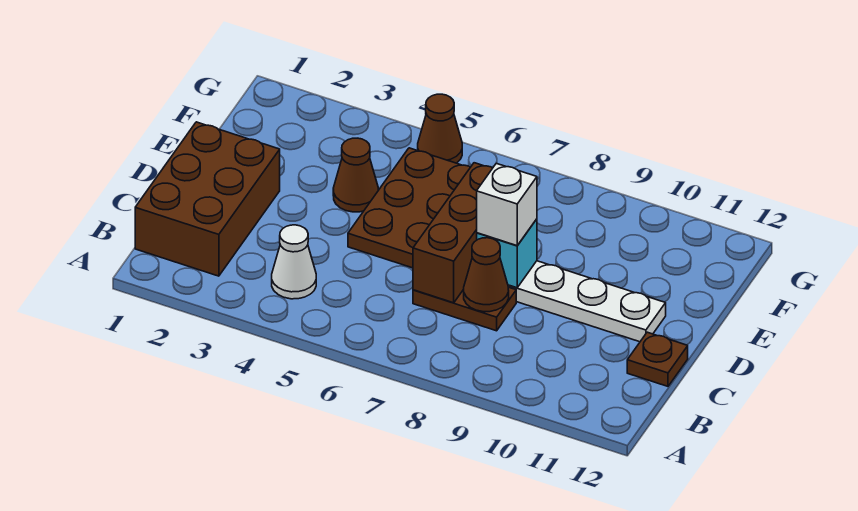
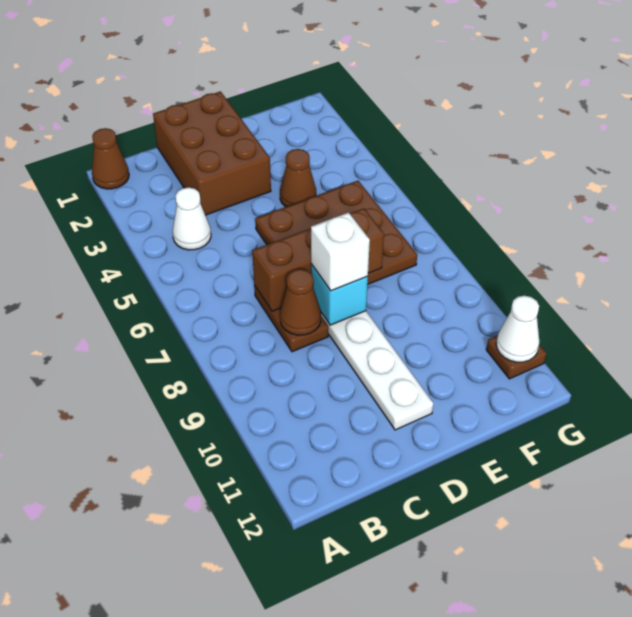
brown brick B1:D2 level 1 -> brown brick C1:D3 level 1
brown plate C12 level 1 -> brown plate G11 level 1
brown cone G5 level 1 -> brown cone A1 level 1
none -> white cone G11 level 2

